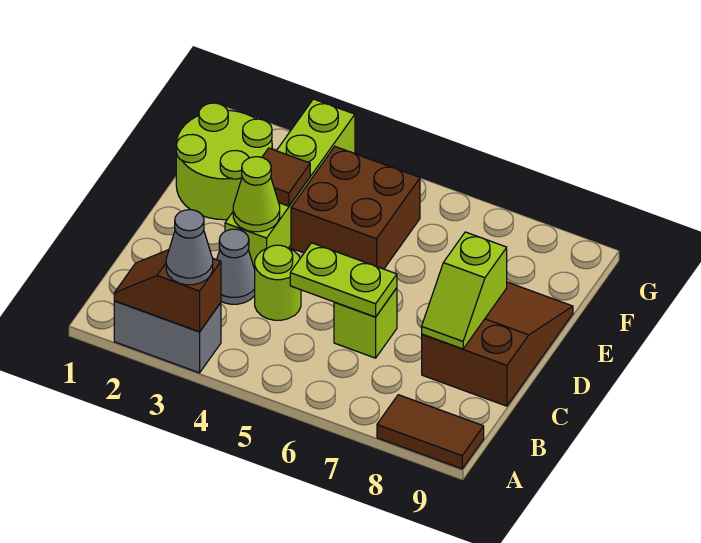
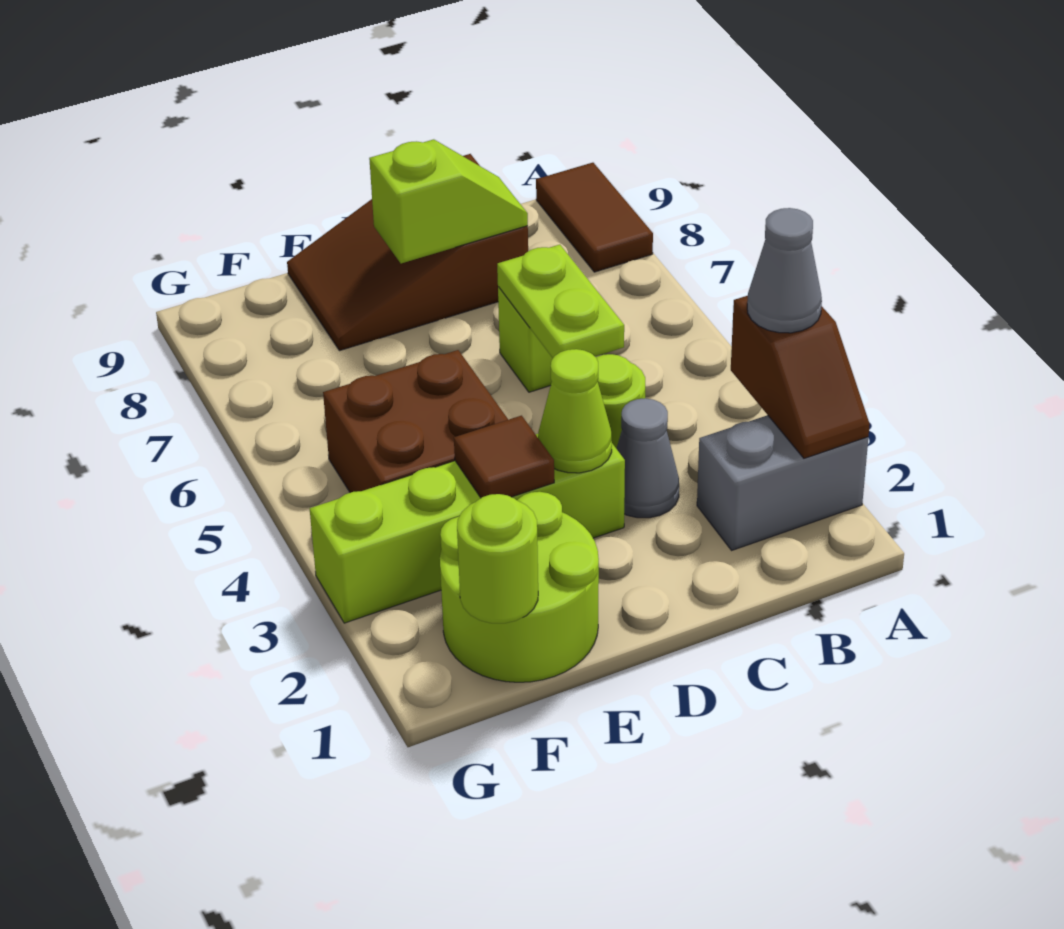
grey brick A2:A3 level 1 -> grey brick A2:B2 level 1
none -> lime round brick F1 level 2

